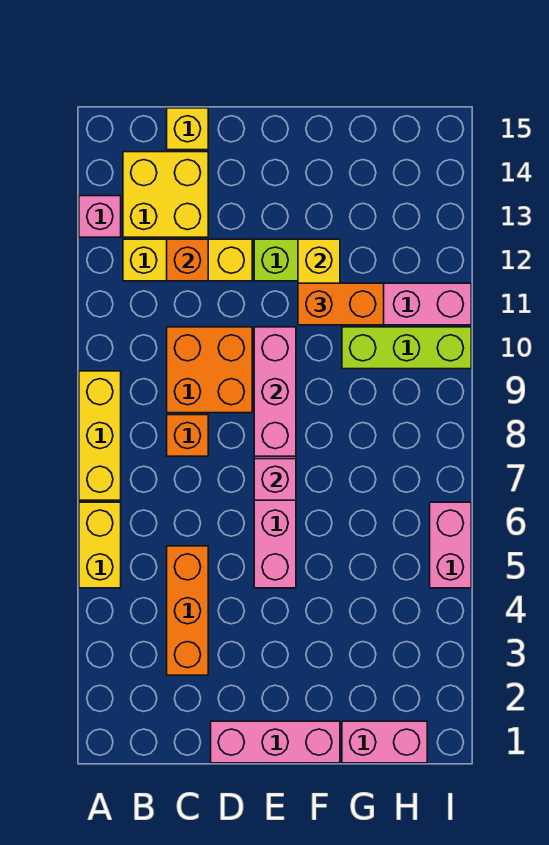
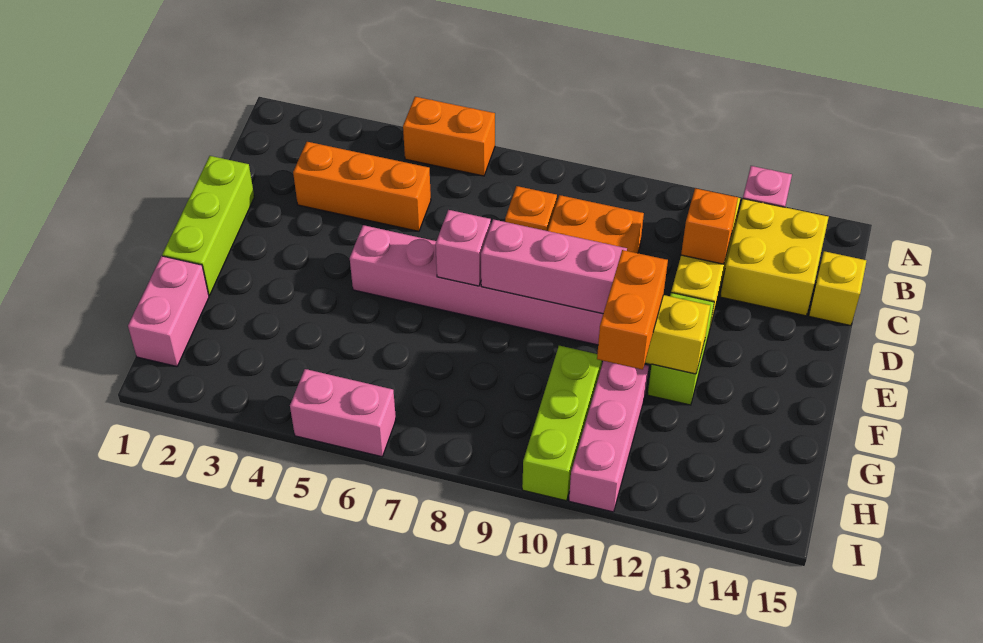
yellow brick A5:A6 level 1 -> orange brick A5:A6 level 1
yellow brick A7:A9 level 1 -> none
pink brick D1:F1 level 1 -> lime brick D1:F1 level 1

